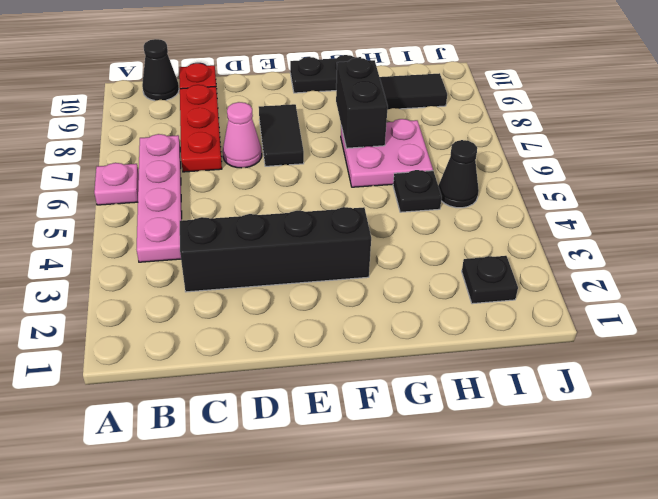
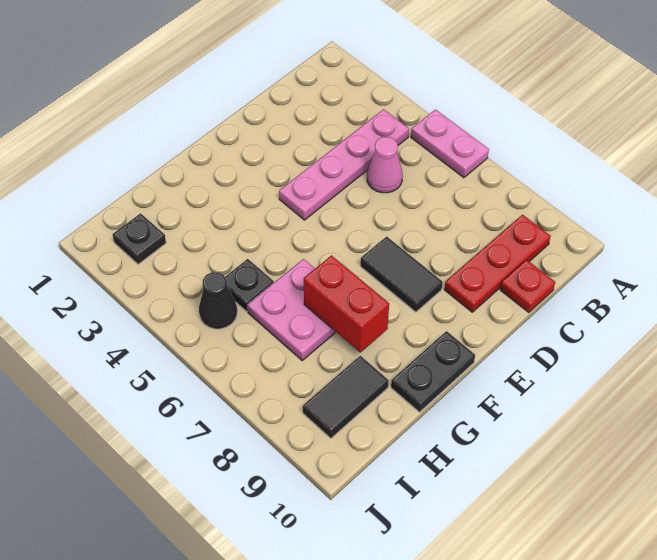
pink plate A6 level 1 -> pink plate A5:A6 level 1
pink plate B4:B7 level 1 -> pink plate B4:E4 level 1
black cone B10 level 1 -> none
black brick C3:F3 level 1 -> none
red plate C7:C9 level 1 -> red plate B9:D9 level 1
pink cone D7 level 1 -> pink cone C5 level 1
black brick G7:G8 level 2 -> red brick G7:G8 level 2

